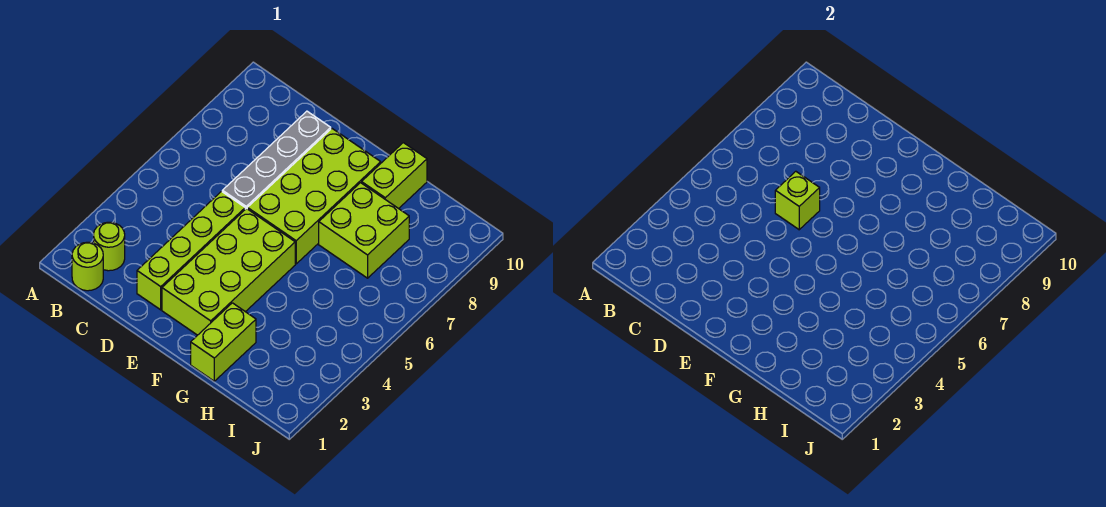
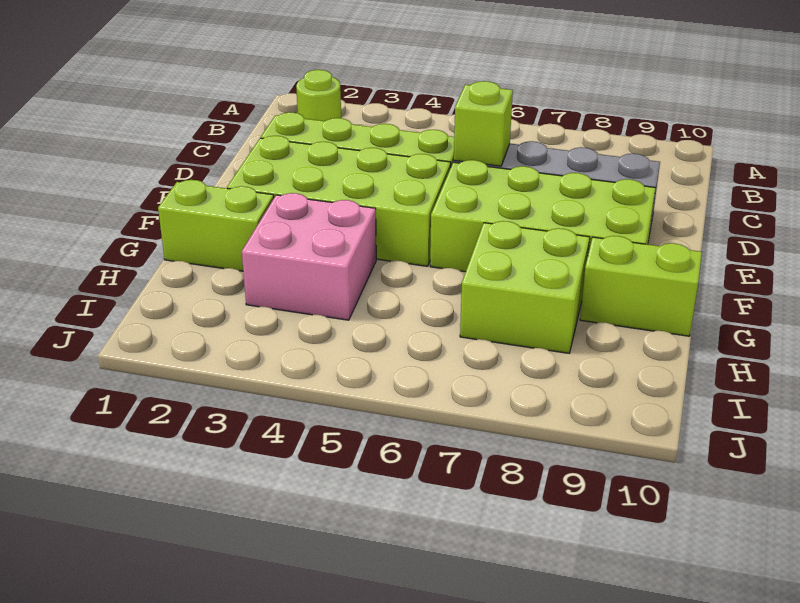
lime round brick B1 level 1 -> none
none -> pink brick G3:H4 level 1

